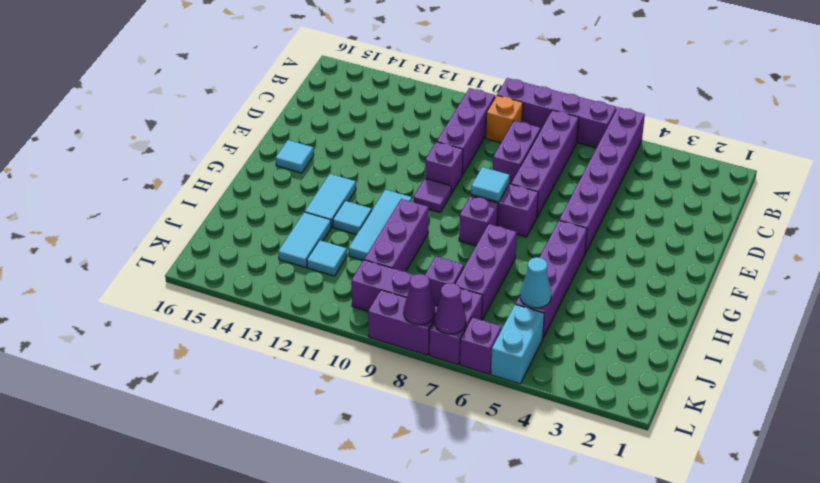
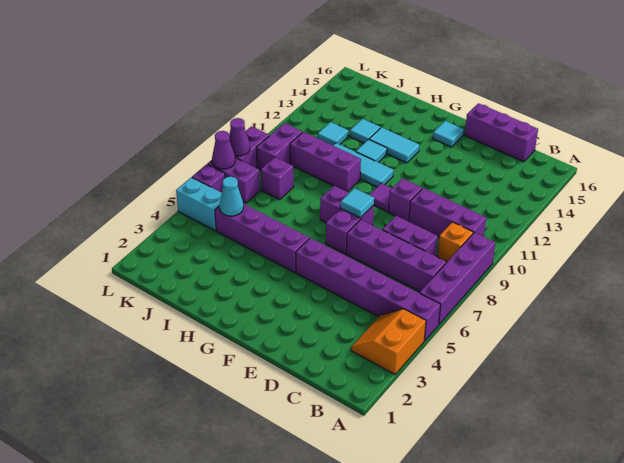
none -> orange slope A3:B4 level 1 top A
purple brick H7:J7 level 1 -> purple brick C16:E16 level 1
cyan tile I13:J13 level 1 -> cyan tile I13 level 1

